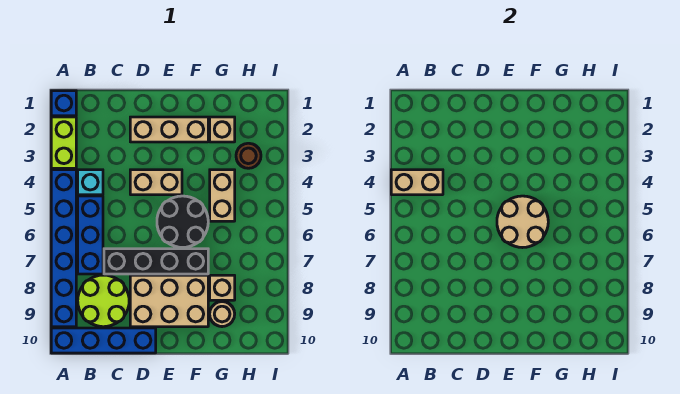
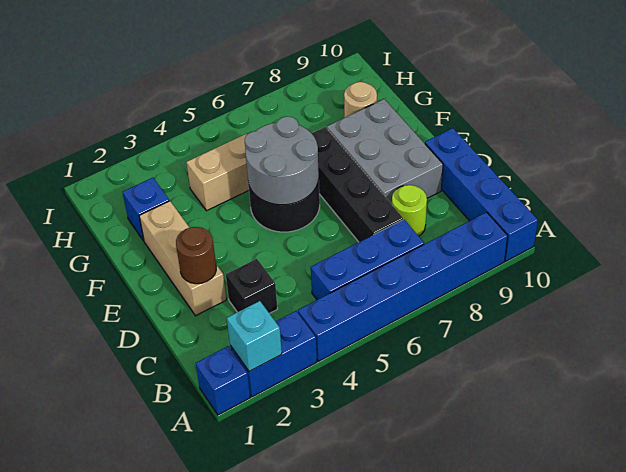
lime brick A2:A3 level 1 -> blue brick A2:A3 level 1
tan brick A4:B4 level 2 -> none
cyan brick B4 level 1 -> cyan brick A2 level 2
lime round brick B8:C9 level 1 -> lime round brick C8 level 1
none -> black brick C3 level 1
tan brick D4:E4 level 1 -> none
tan brick D8:F9 level 1 -> grey brick D8:F9 level 1
tan round brick E5:F6 level 2 -> grey round brick E5:F6 level 2
tan brick G2 level 1 -> blue brick G2 level 1
tan brick G8 level 1 -> none
brown round brick H3 level 1 -> brown round brick D2 level 2

